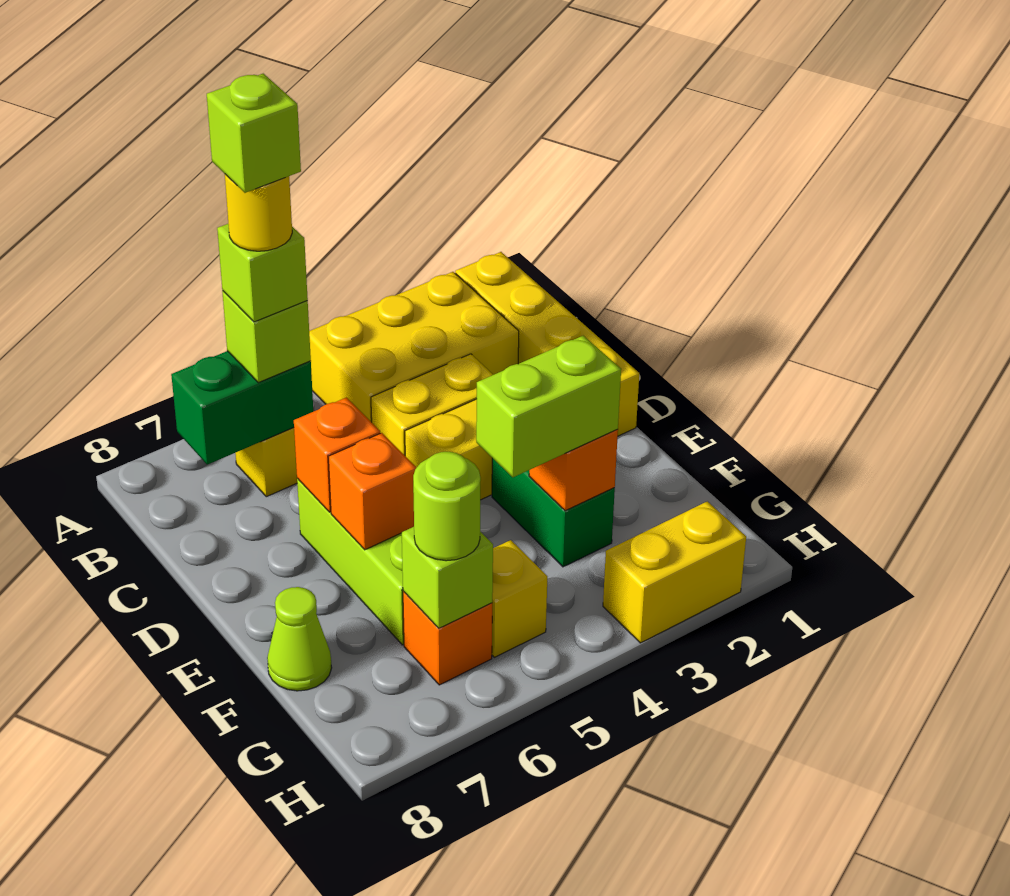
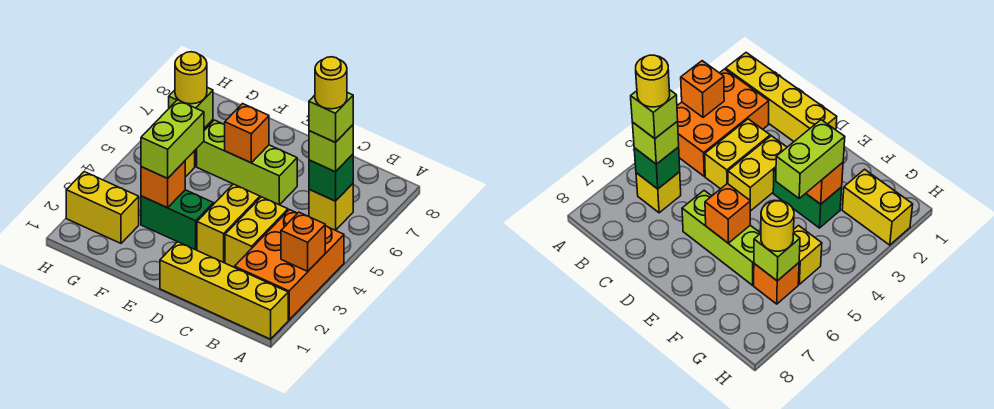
yellow brick A2:B4 level 1 -> orange brick A2:B4 level 1
green brick B6:B7 level 2 -> green brick B6 level 2
lime brick B6 level 6 -> none
orange brick D6 level 2 -> orange brick A3 level 2
lime cone F8 level 1 -> none
lime round brick G6 level 3 -> yellow round brick G6 level 3
yellow brick H2:H3 level 1 -> yellow brick G2:H2 level 1

